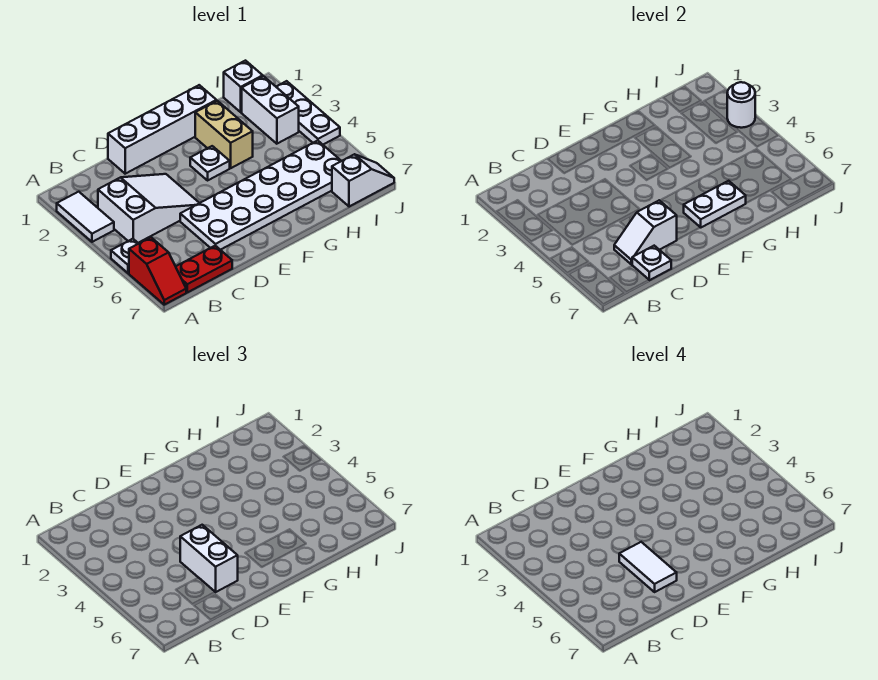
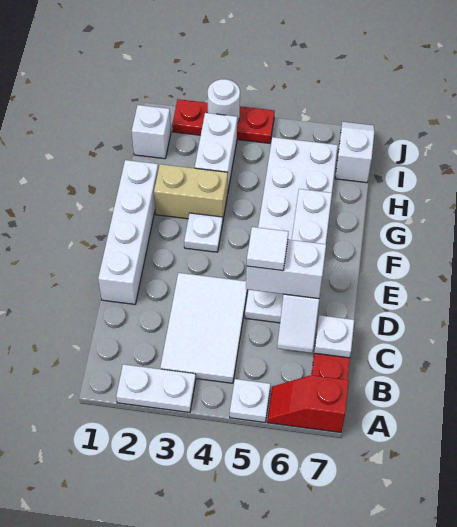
white tile A2:A3 level 1 -> white plate A2:A3 level 1
red slope A6:A7 level 1 top 6 -> red slope A6:A7 level 1 top 7
white slope B3:D4 level 1 top B -> white tile B3:D4 level 1
white tile D5:D6 level 4 -> white tile D5 level 4
white brick I2:I3 level 1 -> white brick H3:I3 level 1
white plate J2:J4 level 1 -> red plate J2:J4 level 1

